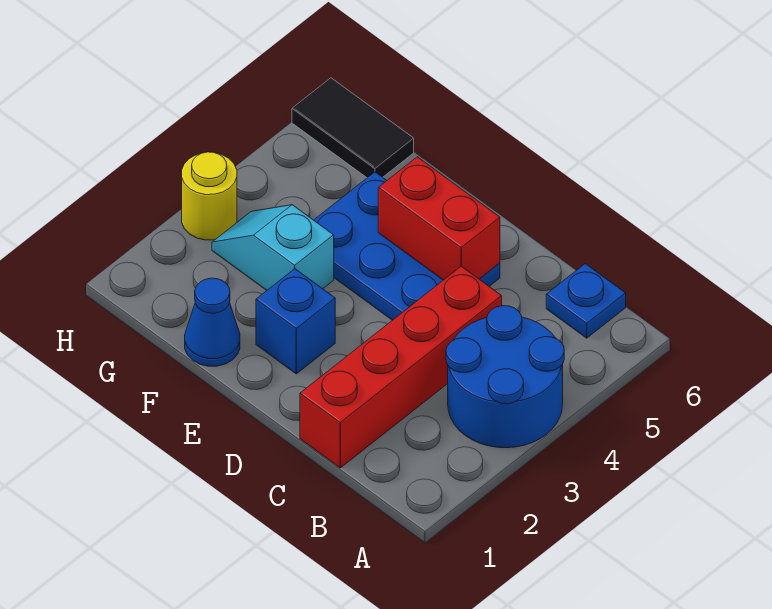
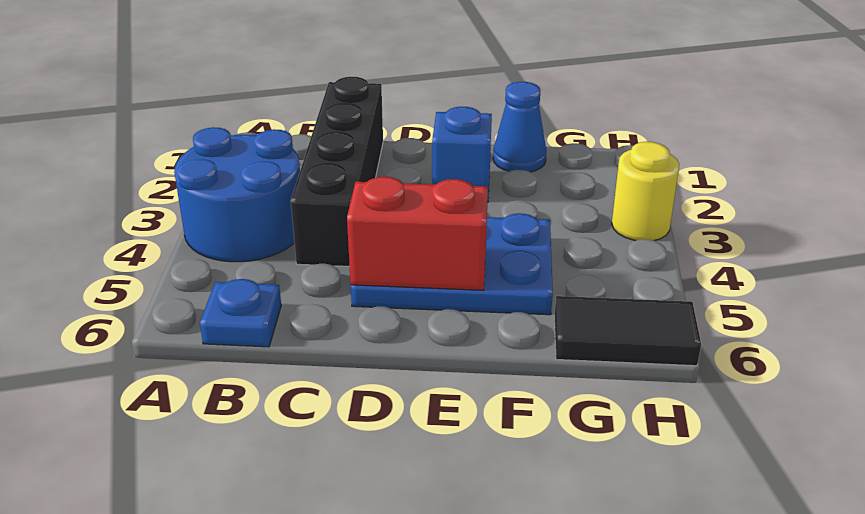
red brick C1:C4 level 1 -> black brick C1:C4 level 1
cyan slope F3:G3 level 1 top F -> none

